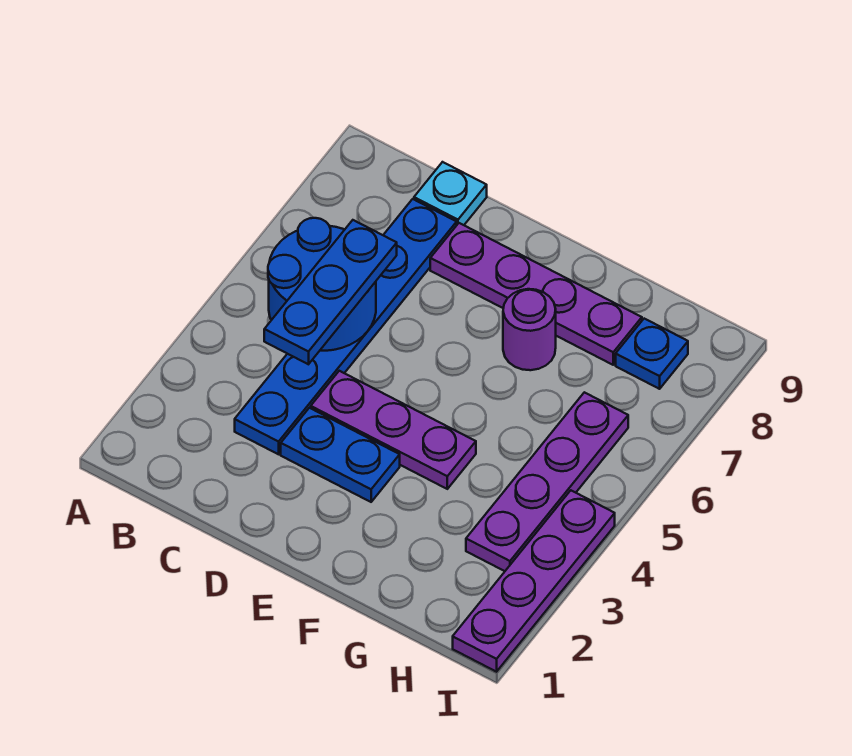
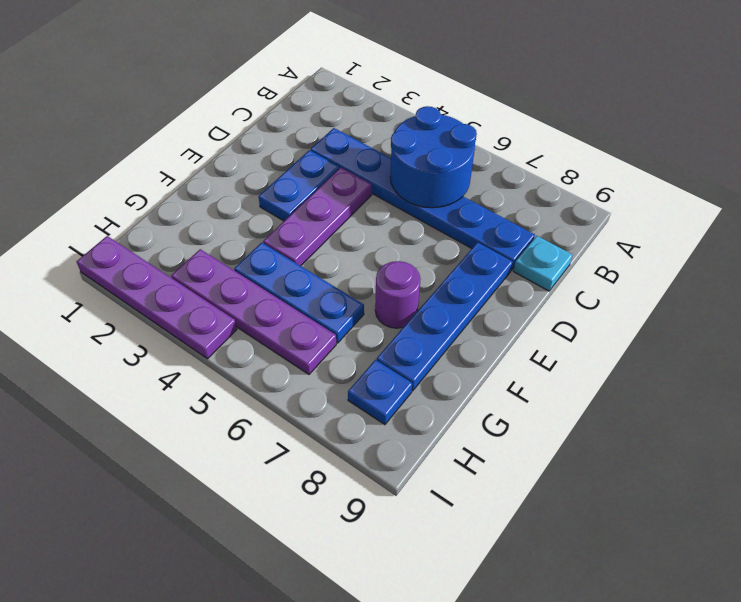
blue plate C4:C6 level 3 -> blue plate G4:G6 level 1
purple plate D8:G8 level 1 -> blue plate D8:G8 level 1

